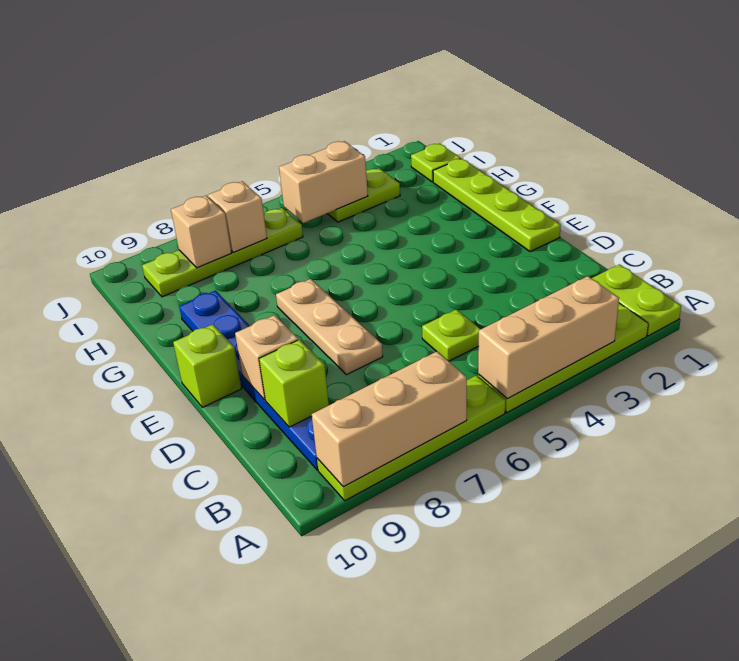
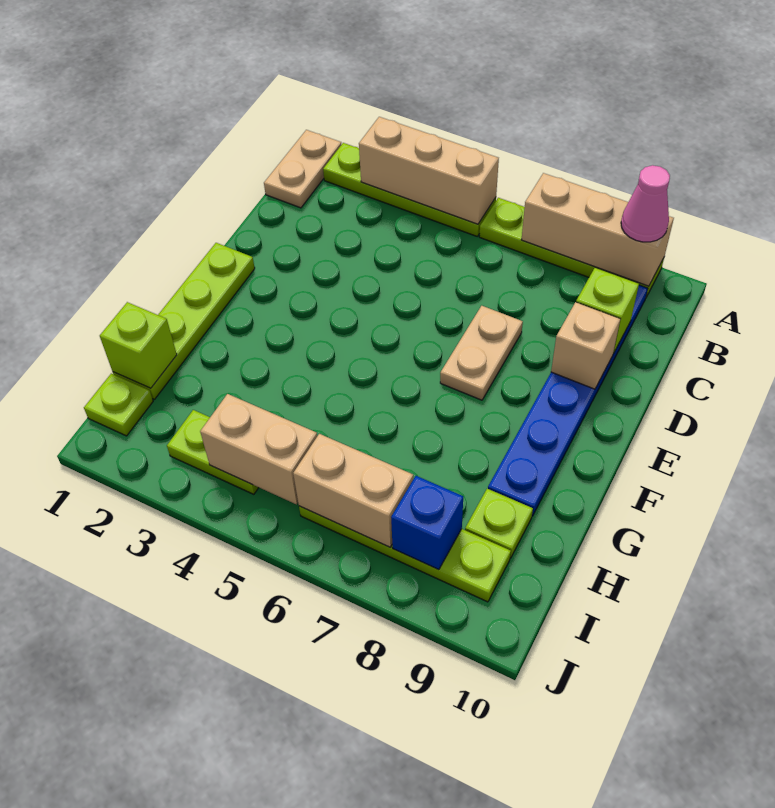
lime plate A1:B1 level 1 -> tan plate A1:B1 level 1
none -> pink cone A9 level 3
lime plate C5 level 1 -> lime plate H9 level 1
tan plate D7:F7 level 1 -> tan plate D7:E7 level 1
lime brick E10 level 1 -> lime brick H1 level 2
tan brick I7 level 2 -> tan brick I6:I7 level 2
tan brick I8 level 2 -> blue brick I8 level 2

